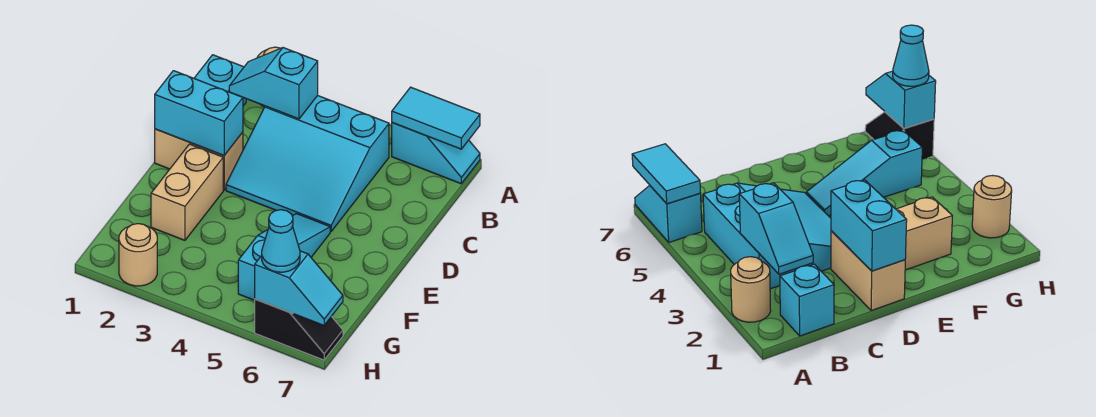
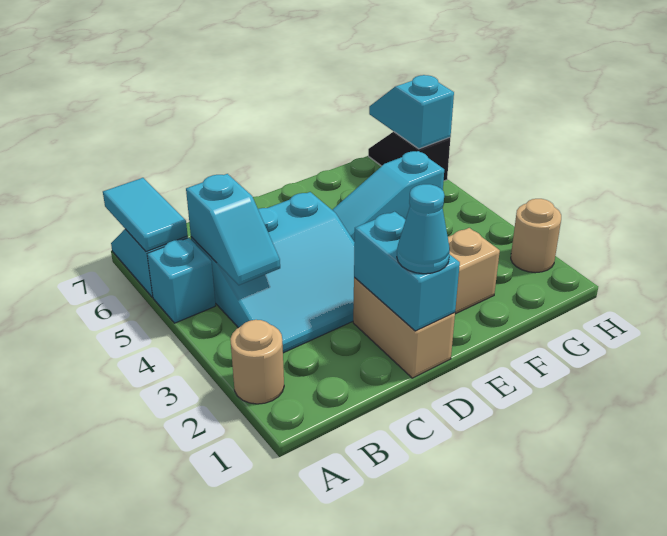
cyan brick B1 level 1 -> cyan brick A5 level 1
cyan slope B2:B3 level 2 top 3 -> cyan slope B4:B5 level 2 top 5
cyan slope B3:D5 level 1 top B -> cyan slope B3:D5 level 1 top 5
cyan cone H6 level 3 -> cyan cone D1 level 3

